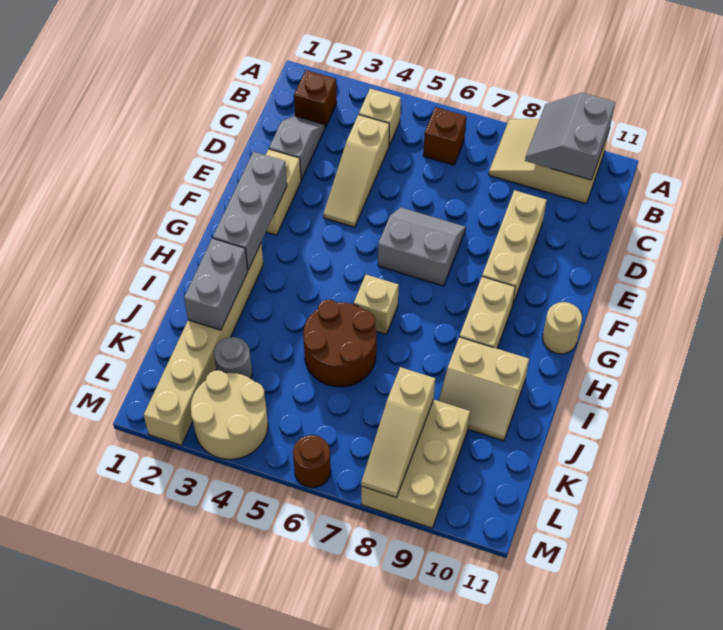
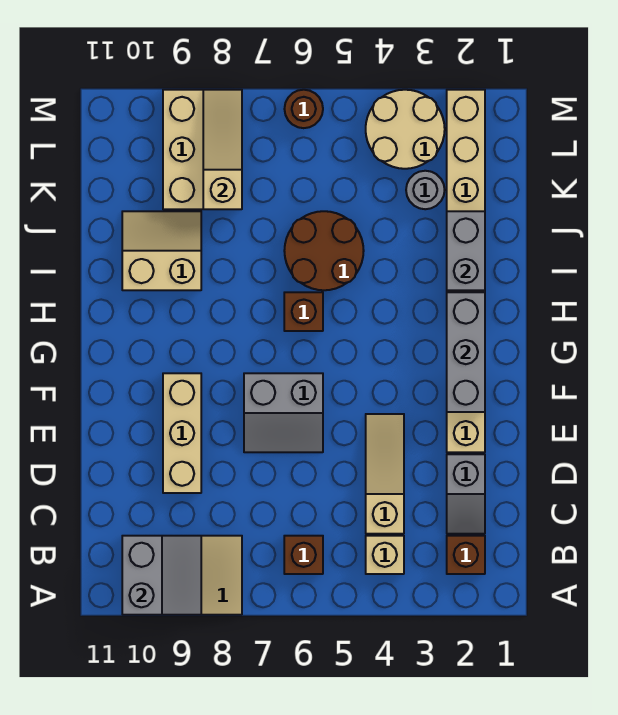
tan brick G9:H9 level 1 -> none
tan round brick G11 level 1 -> none
tan brick H6 level 1 -> brown brick H6 level 1

